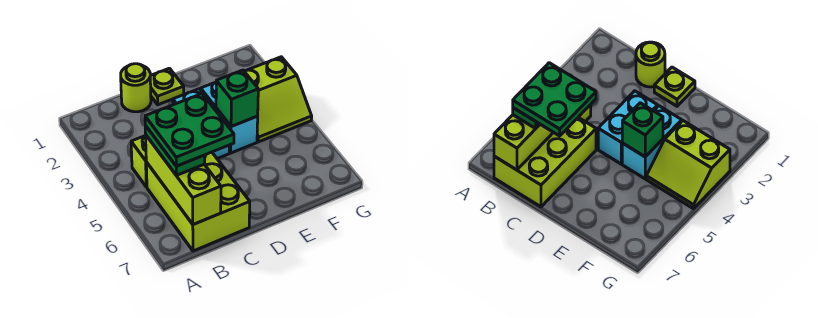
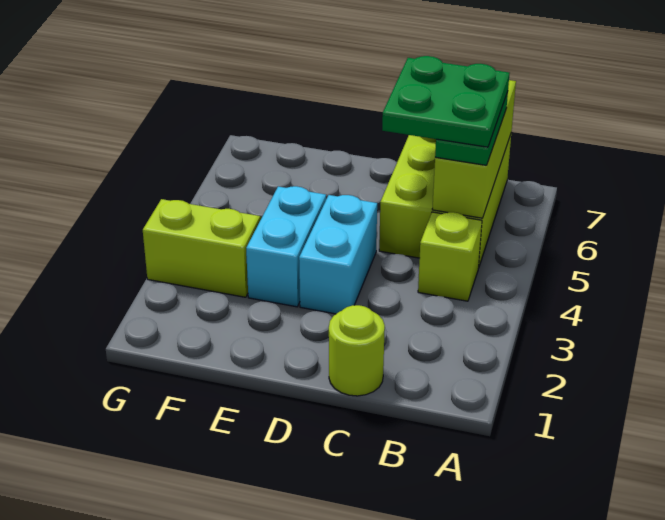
lime plate D1 level 1 -> none
green brick E4 level 2 -> none

